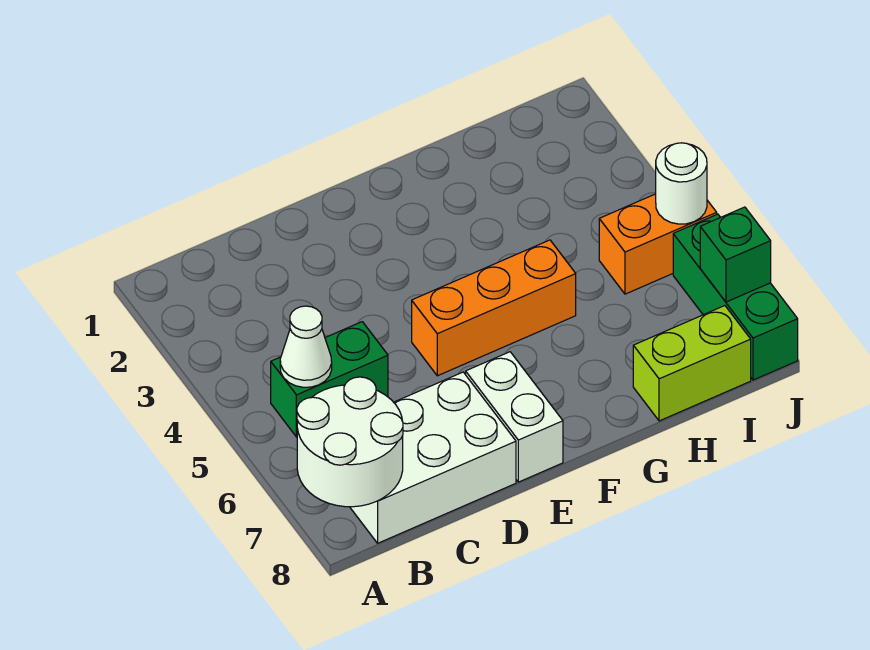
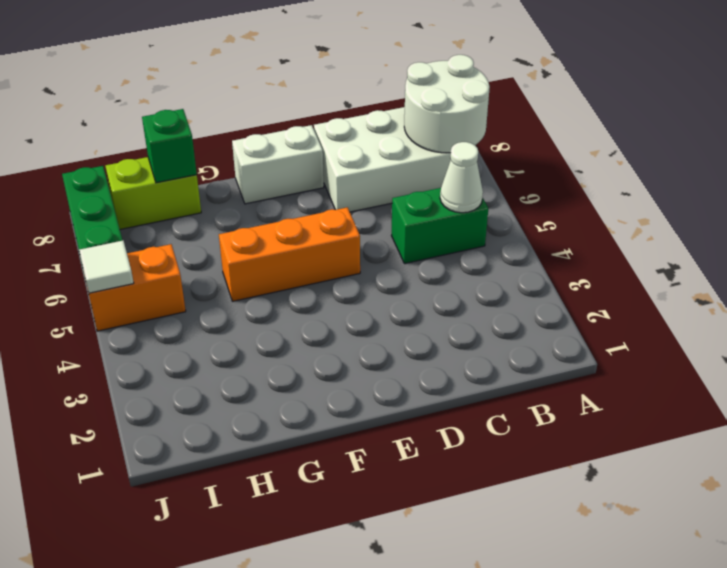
white brick E7:E8 level 1 -> white brick E8:F8 level 1
white round brick J5 level 2 -> white tile J5 level 2
green brick J7 level 2 -> green brick H8 level 2

